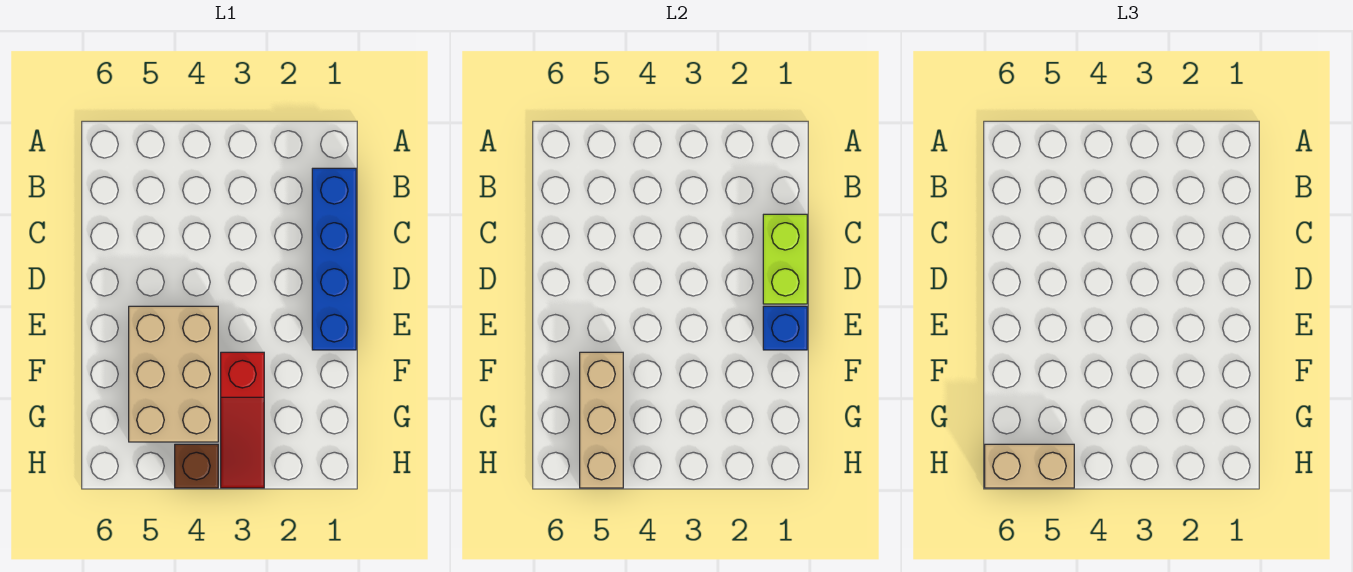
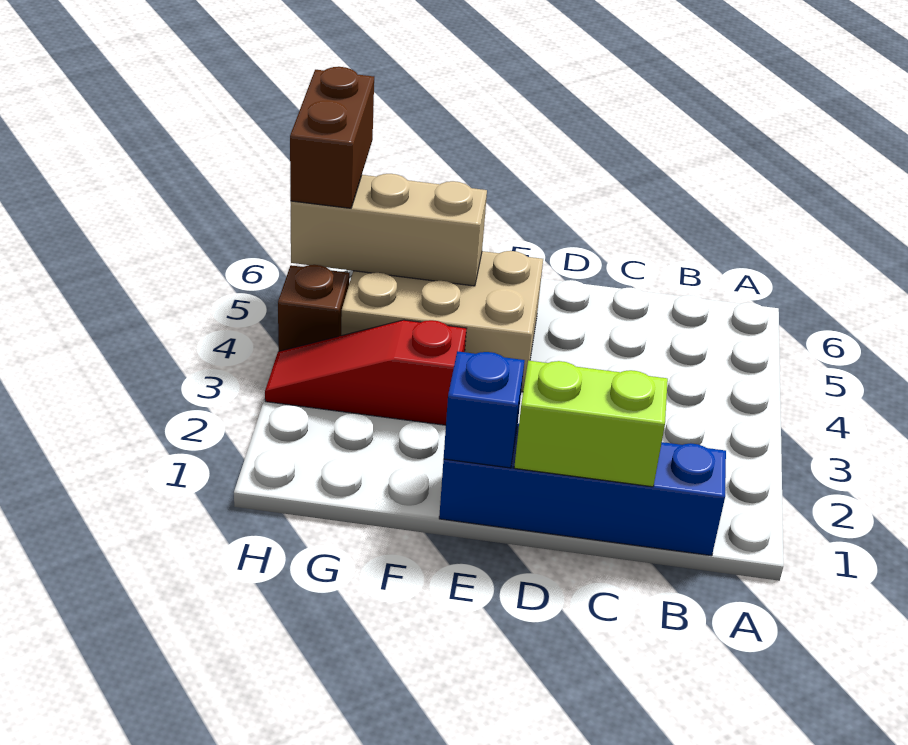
tan brick H5:H6 level 3 -> brown brick H5:H6 level 3

